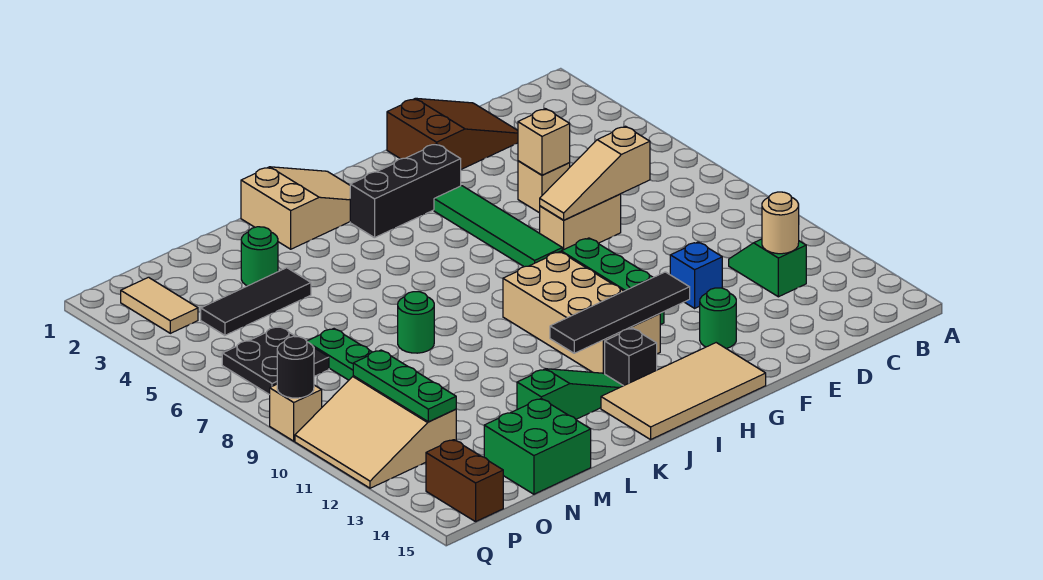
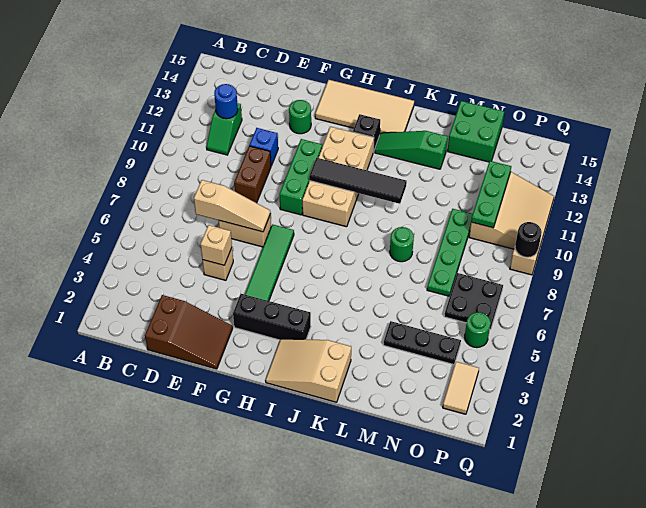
tan round brick C12 level 2 -> blue round brick C12 level 2
brown slope D1:F2 level 1 top F -> brown slope D1:F2 level 1 top D
black tile G12:J12 level 2 -> black tile H10:K10 level 2
green round brick M3 level 1 -> green round brick P5 level 1
black tile M4:O4 level 1 -> black plate M4:O4 level 1
brown brick P14:P15 level 1 -> brown brick E9:E10 level 1

